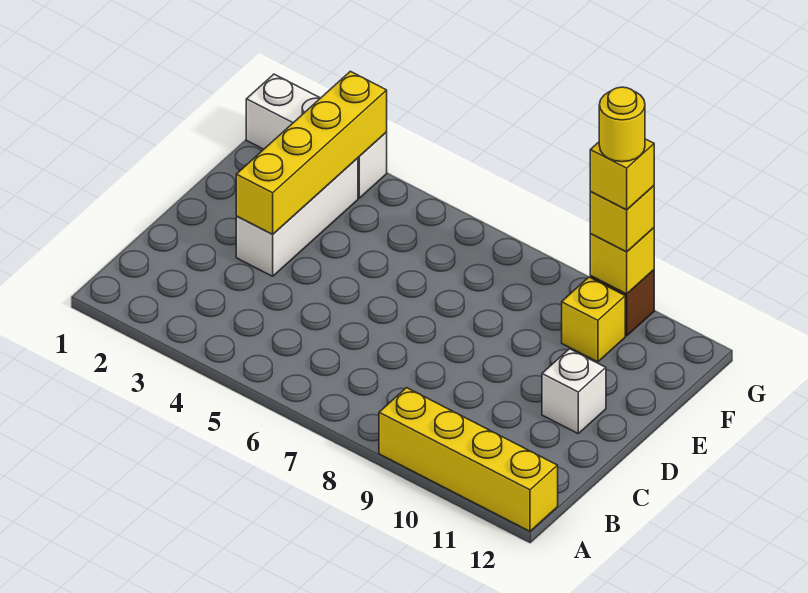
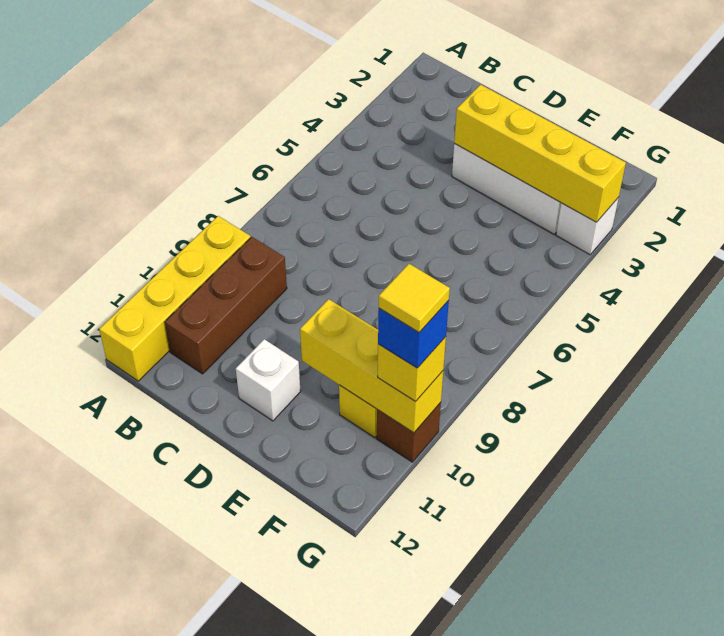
none -> brown brick B9:B11 level 1
white brick G1:G3 level 1 -> white brick G3 level 1
yellow brick G10 level 2 -> yellow brick E10:G10 level 2
yellow brick G10 level 4 -> blue brick G10 level 4
yellow round brick G10 level 5 -> yellow tile G10 level 5

